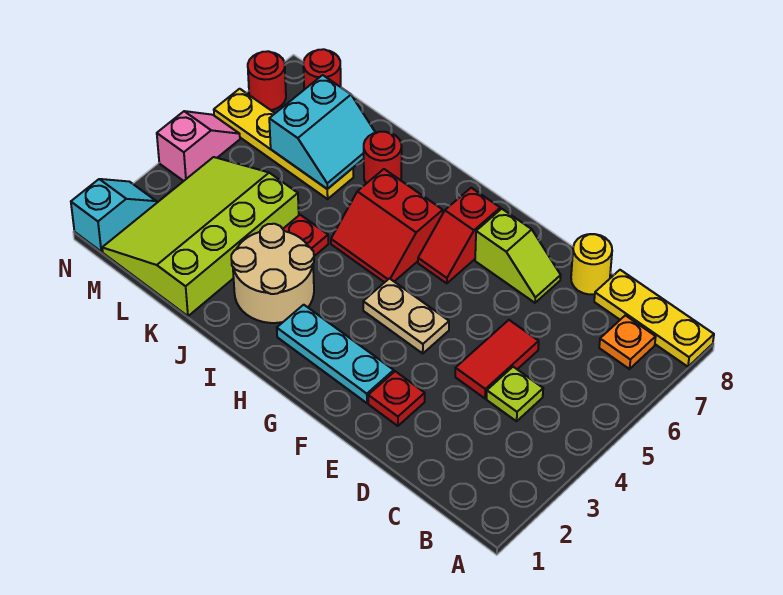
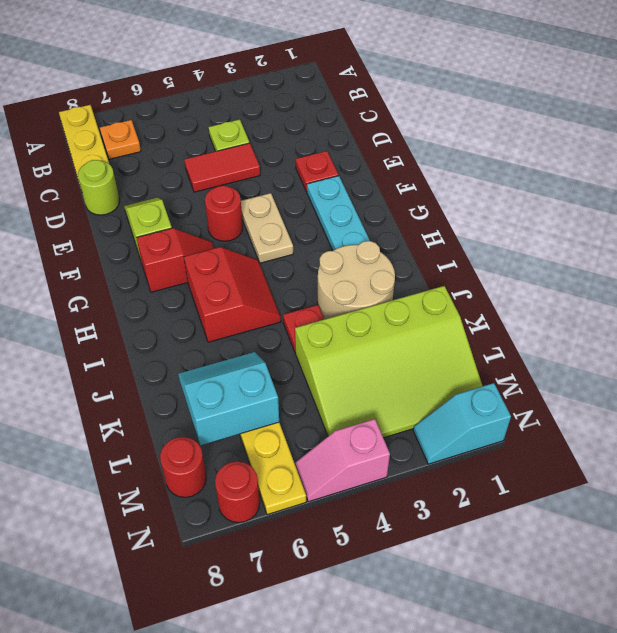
yellow round brick D8 level 1 -> lime round brick D8 level 1
red round brick J7 level 1 -> red round brick F5 level 1

